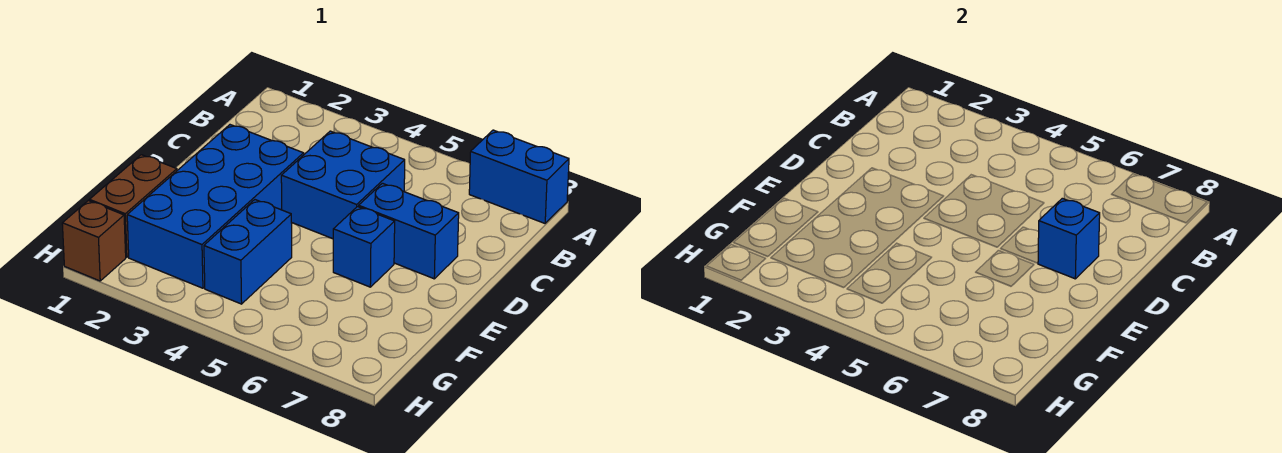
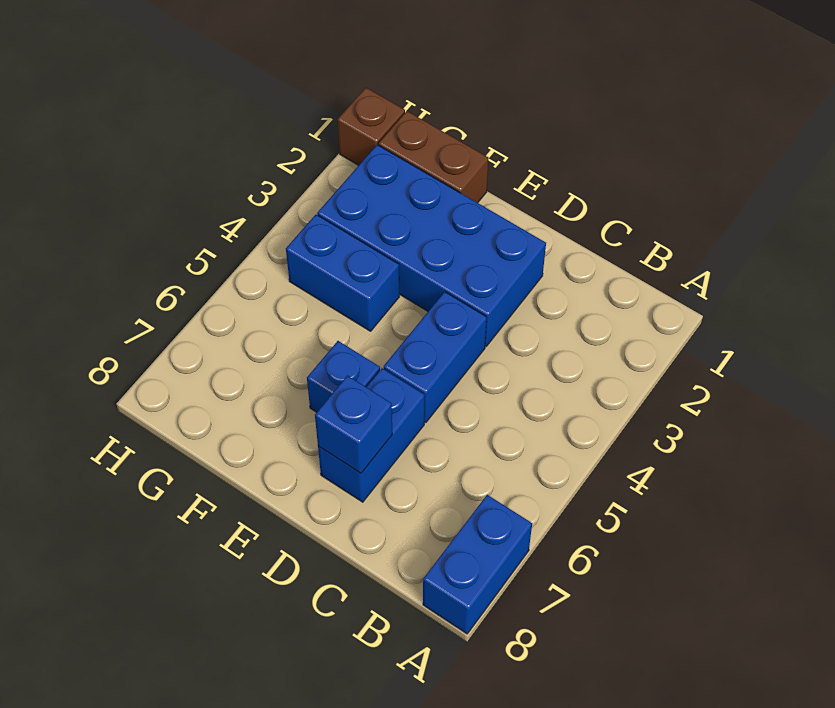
blue brick C4:D5 level 1 -> blue brick D4:D5 level 1

